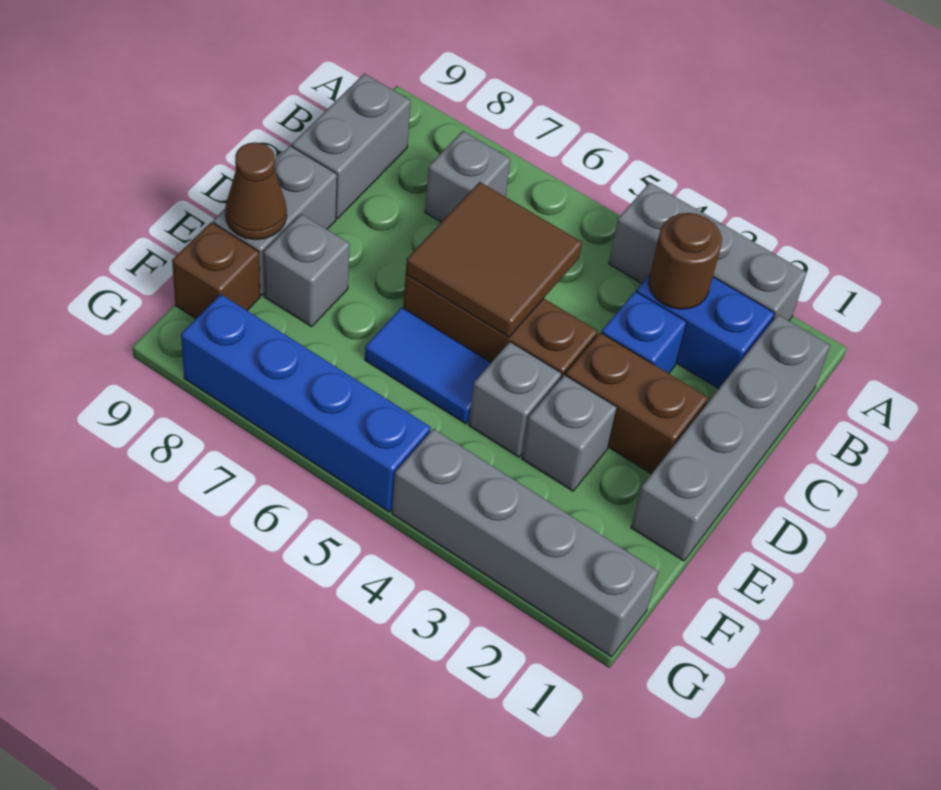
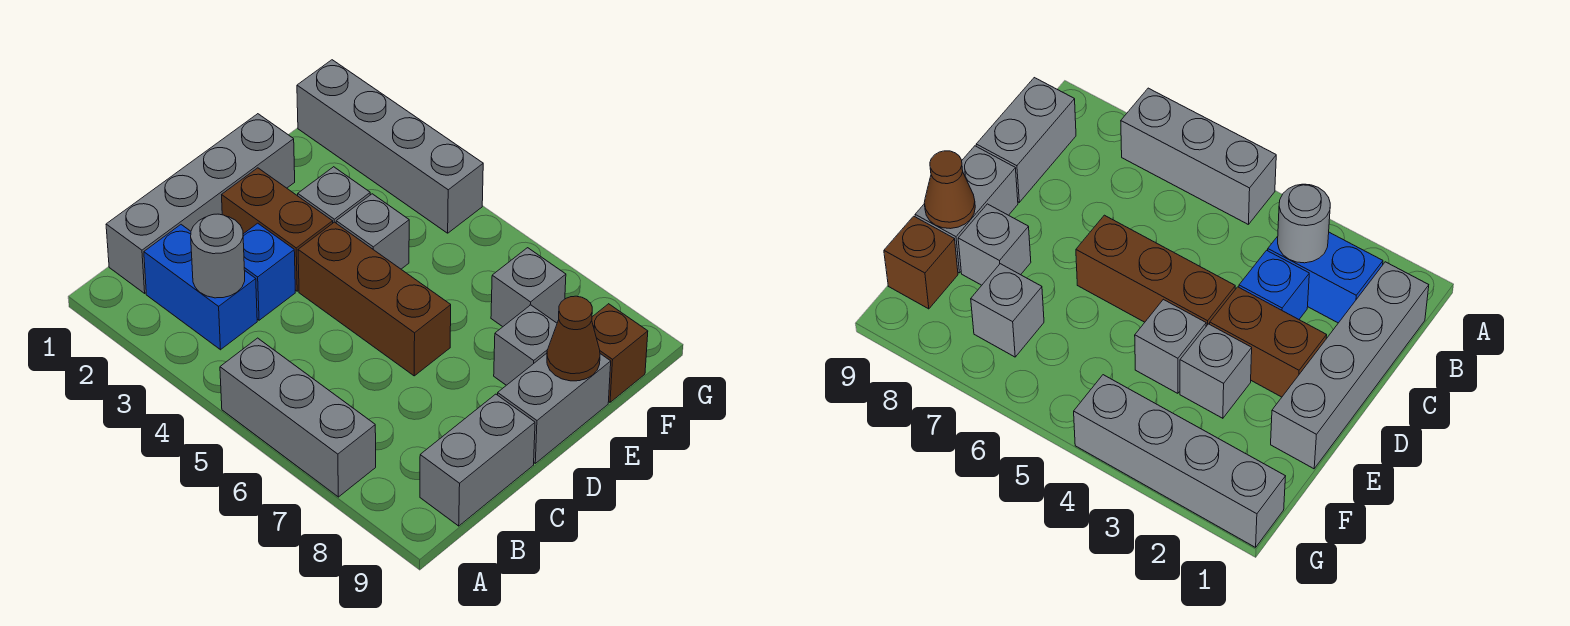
grey brick A2:A4 level 1 -> grey brick A5:A7 level 1
brown round brick B3 level 2 -> grey round brick B3 level 2
grey brick B7 level 1 -> grey brick F7 level 1
brown tile C5:D6 level 2 -> none
blue tile E5:E6 level 1 -> none
blue brick G5:G8 level 1 -> none

